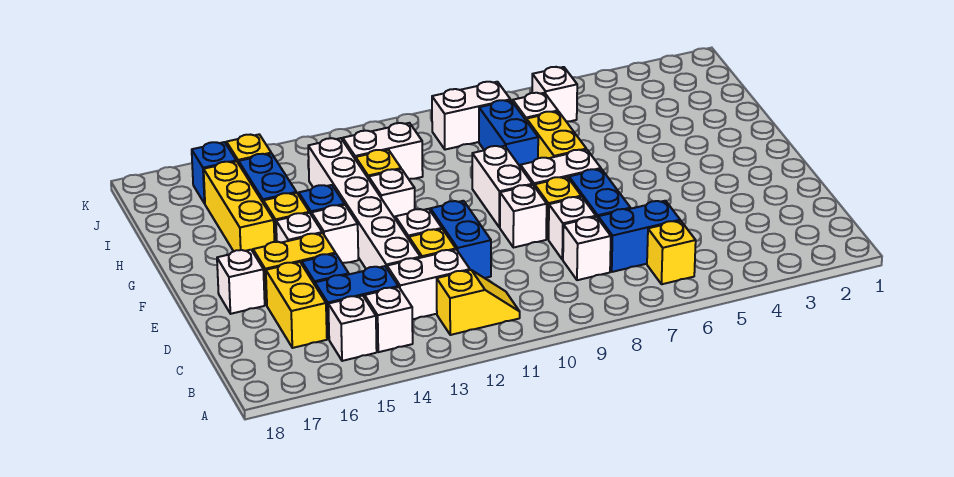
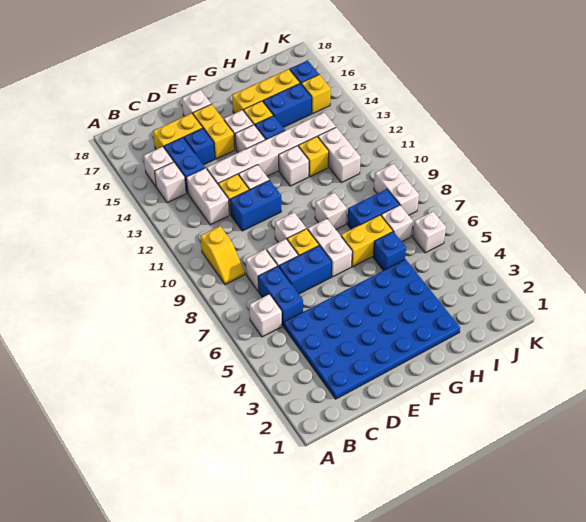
yellow brick B6 level 1 -> white brick B6 level 1
yellow slope B11:B12 level 1 top 12 -> yellow slope B9:B10 level 1 top 10
none -> blue plate C2:H5 level 1
white brick F9:G9 level 1 -> white brick G9 level 1
none -> blue brick H6 level 1

